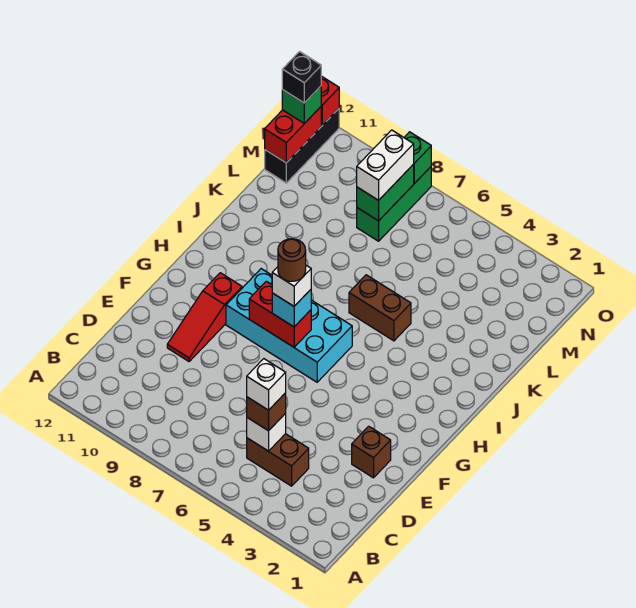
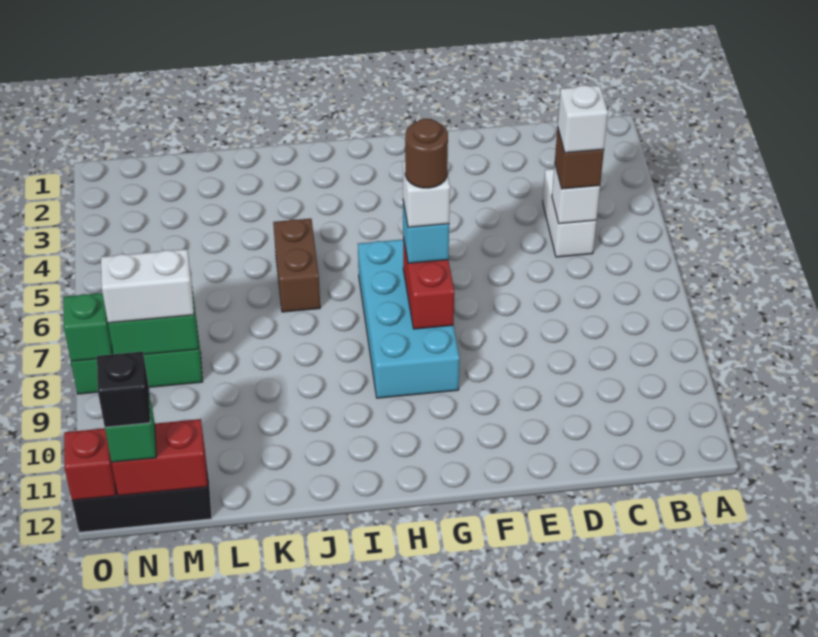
brown brick C4:C5 level 1 -> white brick C4:C5 level 1
brown brick E2 level 1 -> none
red slope E10:G10 level 1 top G -> none

